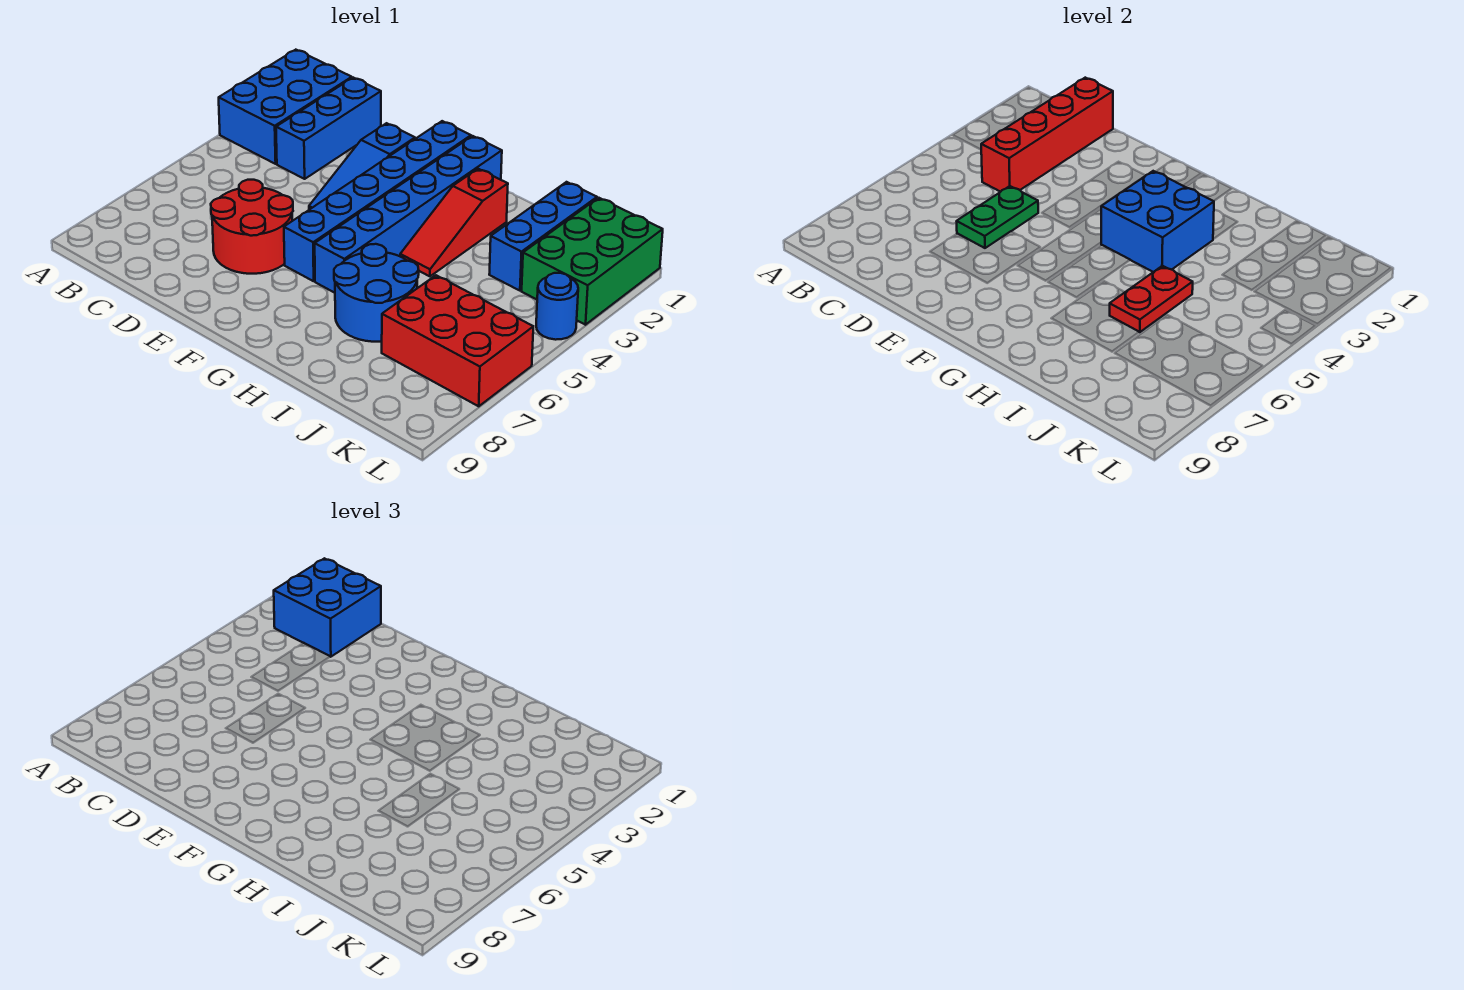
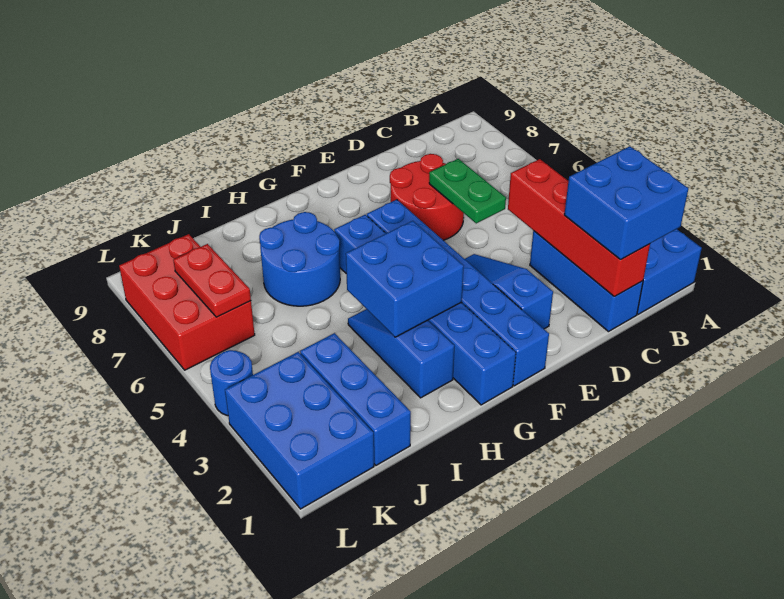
red slope H2:H4 level 1 top 2 -> blue slope H2:H4 level 1 top 2
red plate I5:I6 level 2 -> red plate K6:K7 level 2
red brick J6:L7 level 1 -> red brick K6:L8 level 1
green brick K1:L3 level 1 -> blue brick K1:L3 level 1

